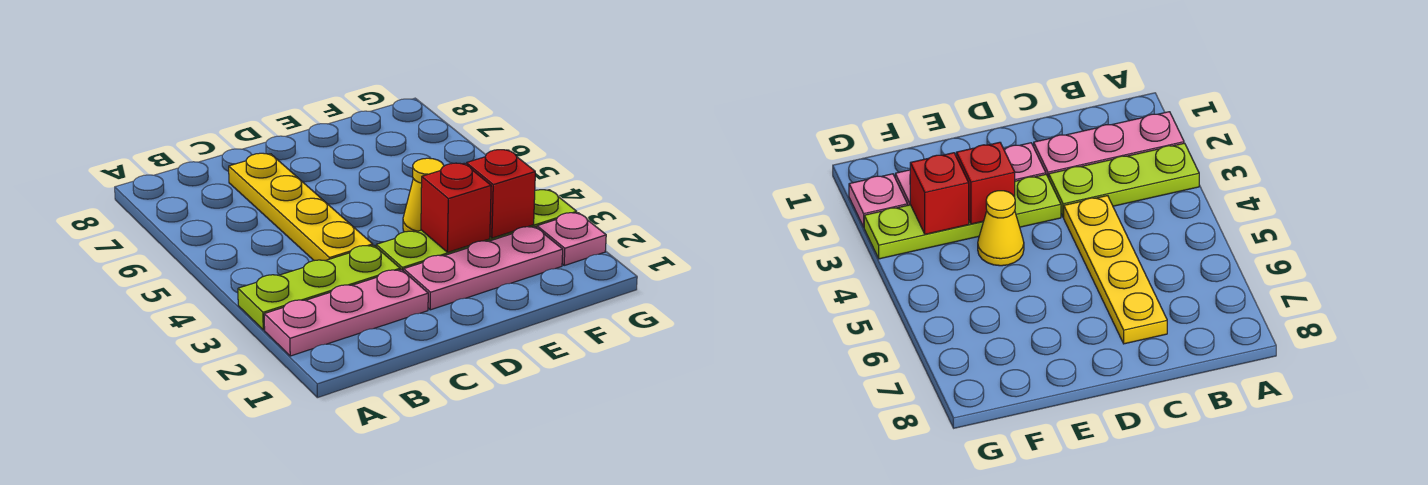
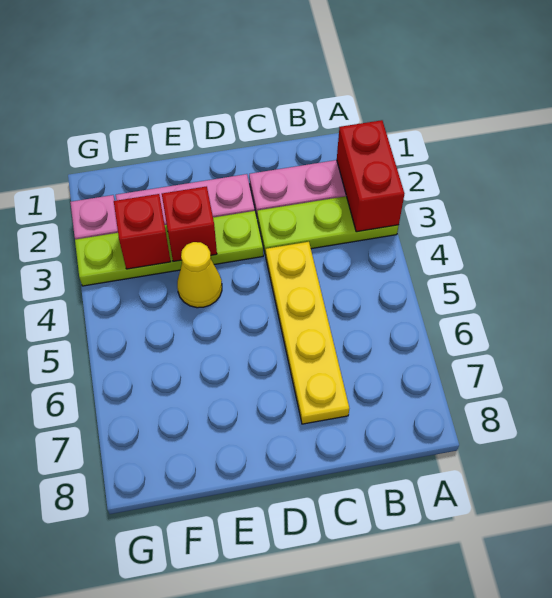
none -> red brick A2:A3 level 2

